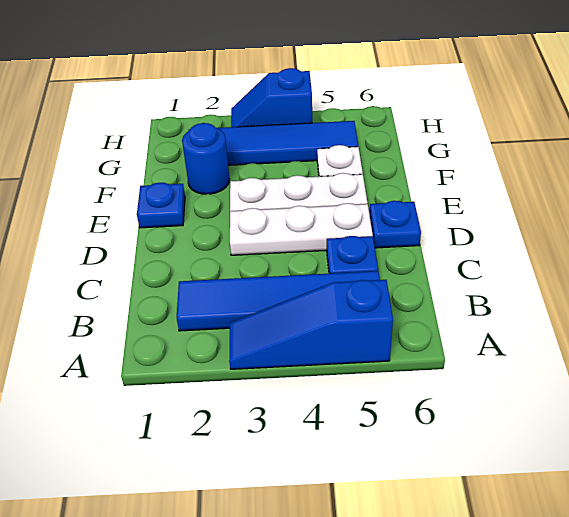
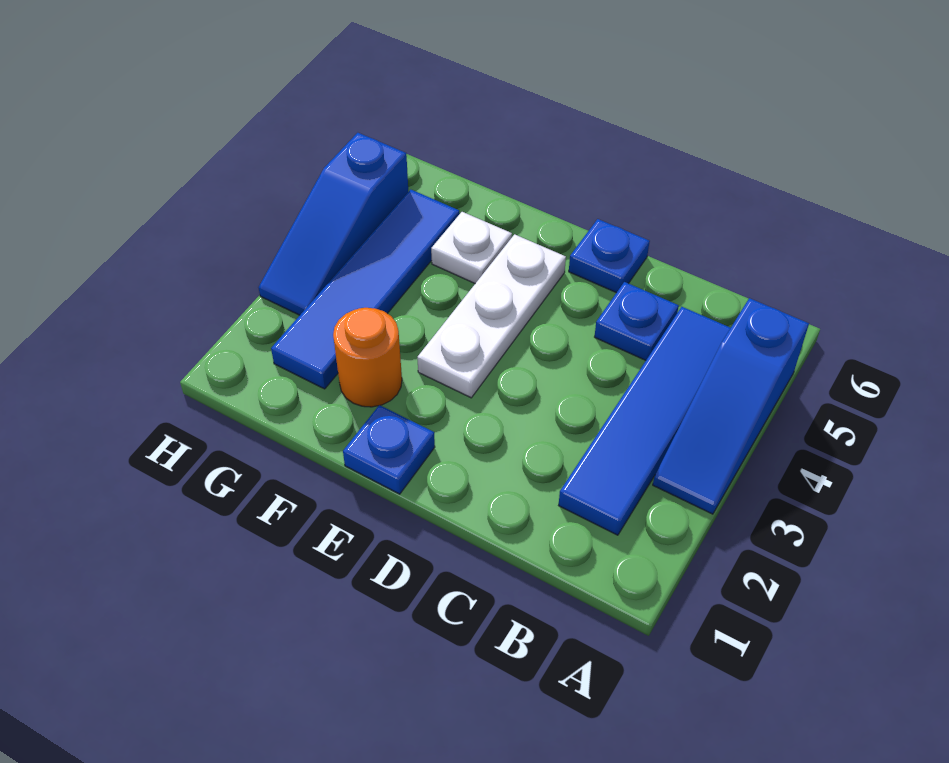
white plate D3:D5 level 1 -> none
blue round brick F2 level 1 -> orange round brick F2 level 1
blue slope H3:H4 level 1 top 4 -> blue slope H3:H5 level 1 top 5

